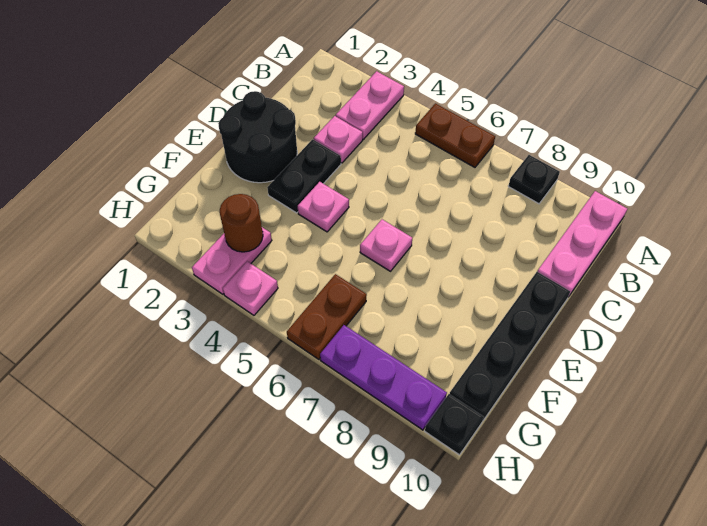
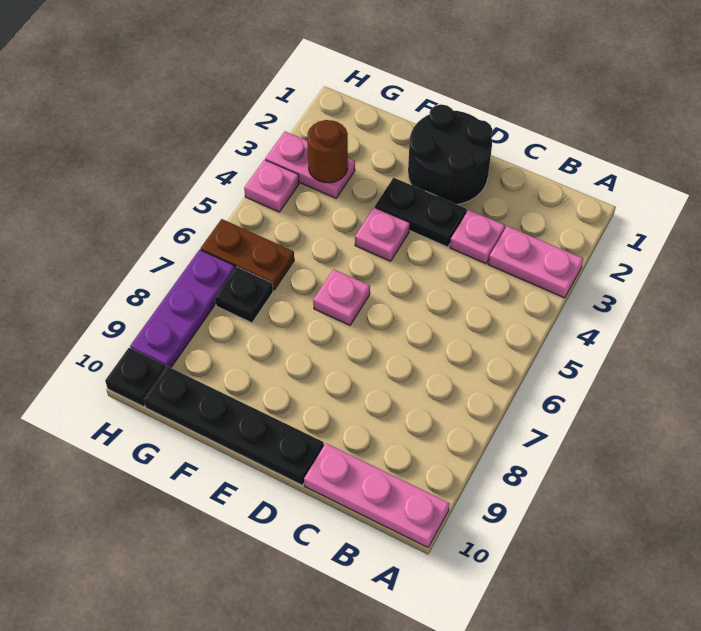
brown plate A5:A6 level 1 -> none
black plate A8 level 1 -> black plate G7 level 1

